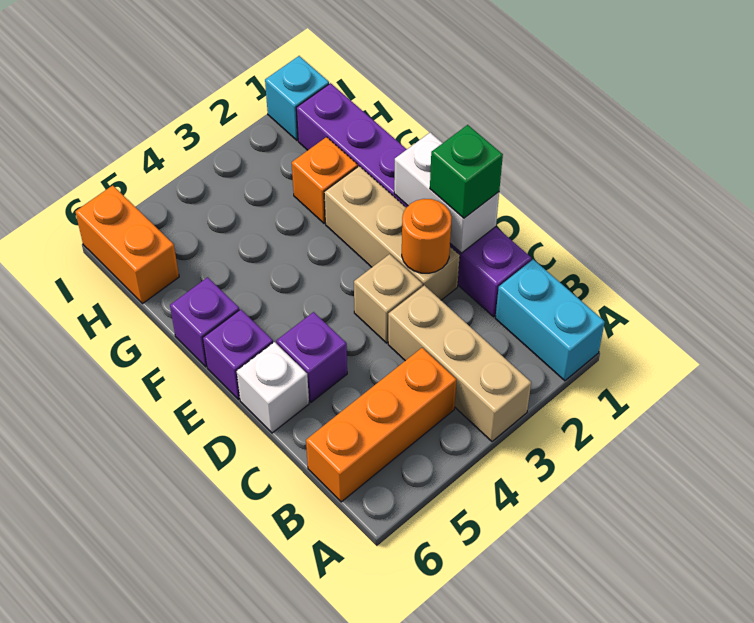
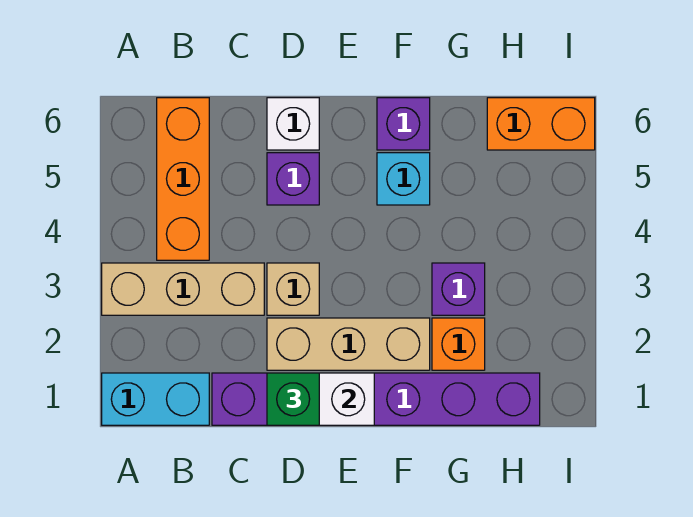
orange round brick D2 level 2 -> none
purple brick E6 level 1 -> purple brick G3 level 1
cyan brick I1 level 1 -> cyan brick F5 level 1

